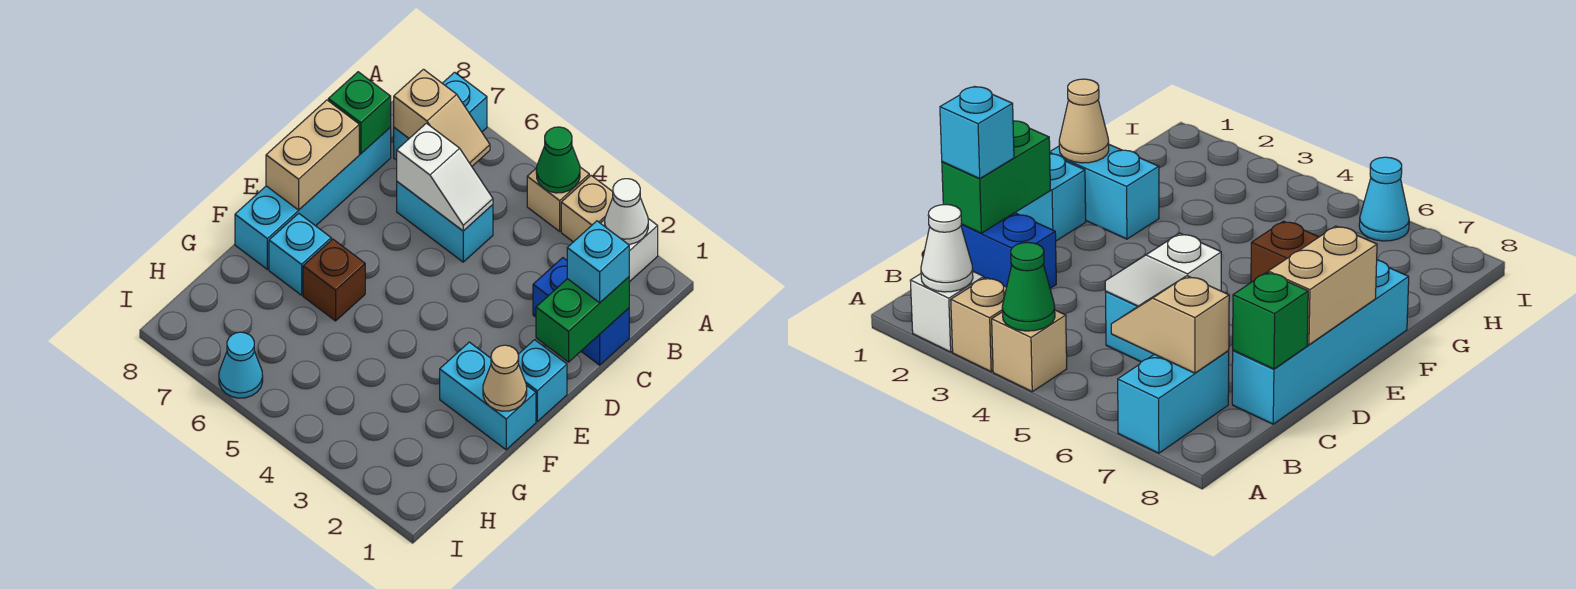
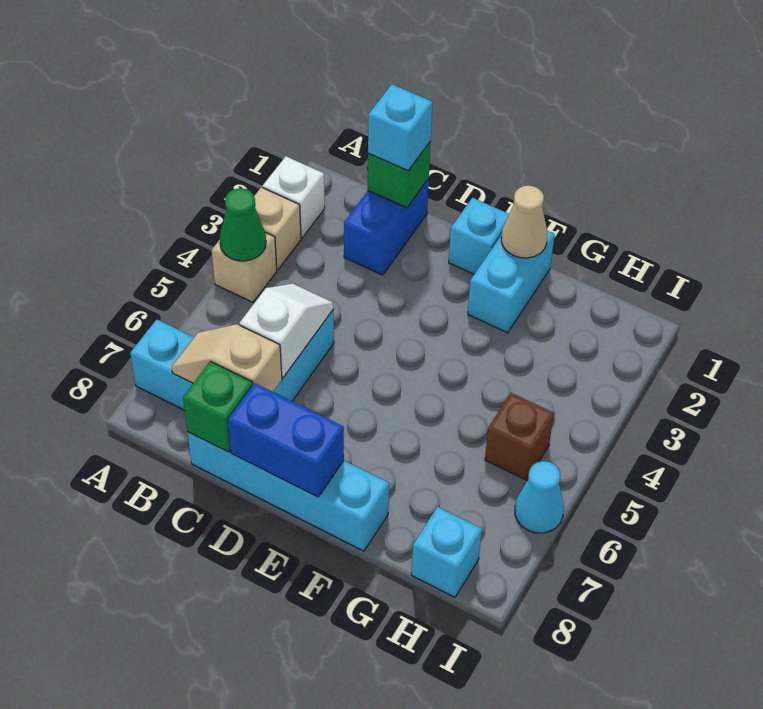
white cone A2 level 2 -> none
tan slope B6:B7 level 2 top 7 -> tan slope B7:C7 level 2 top C
green brick C1:D1 level 2 -> green brick C1 level 2
tan brick D8:E8 level 2 -> blue brick D8:E8 level 2
brown brick F6 level 1 -> brown brick H5 level 1
cyan brick F7 level 1 -> cyan brick H8 level 1

